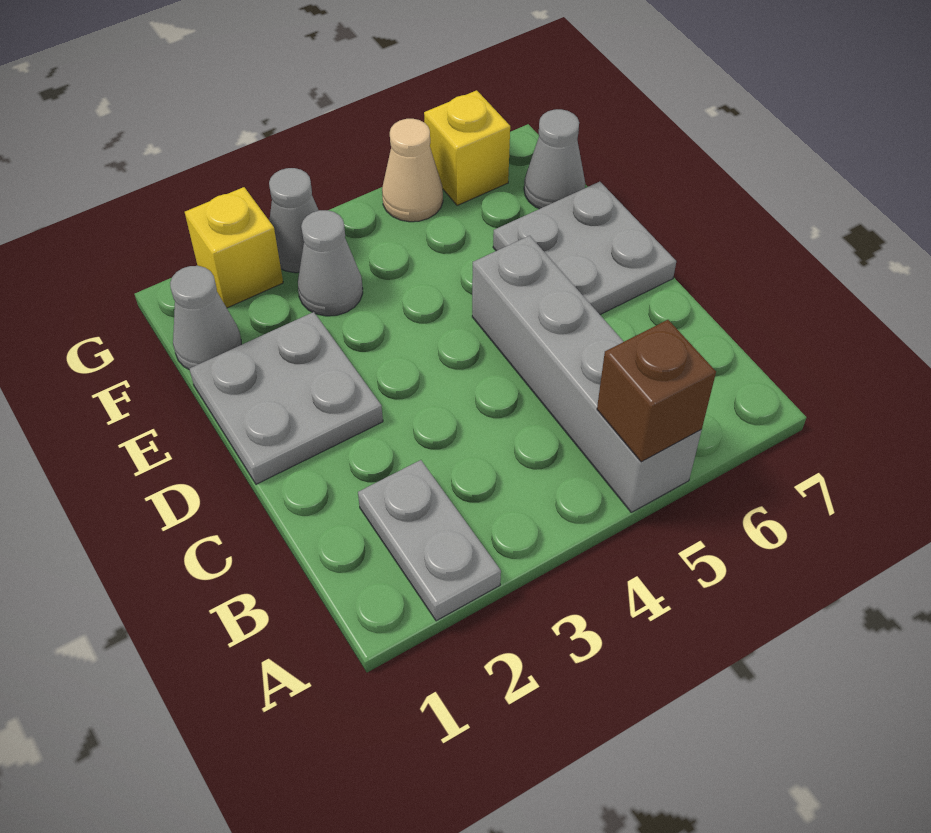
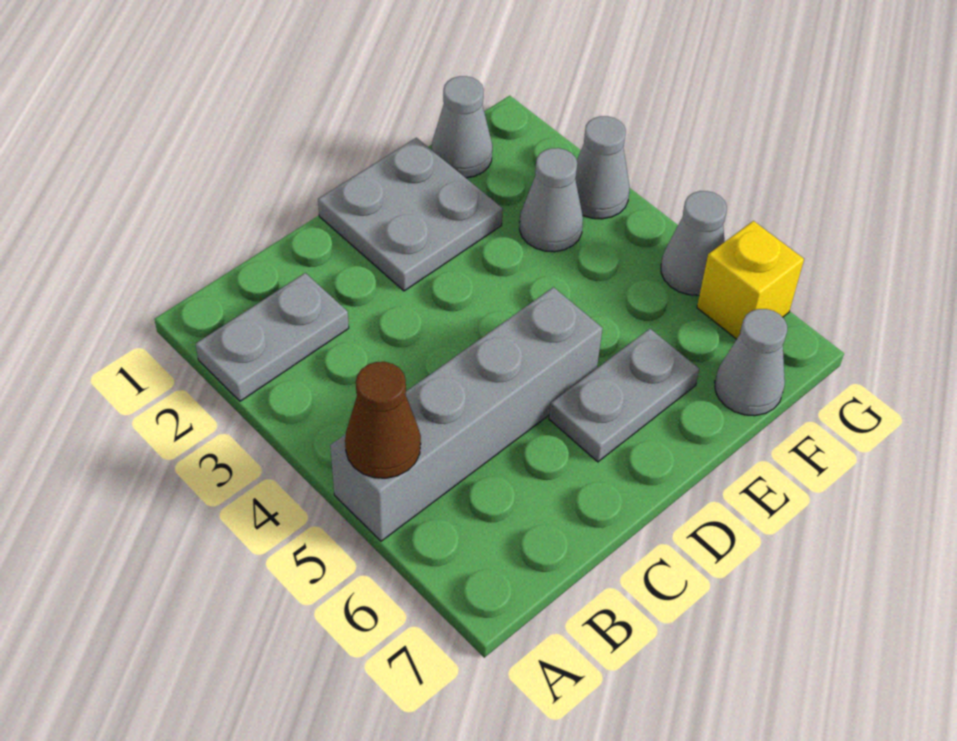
brown brick A5 level 2 -> brown cone A5 level 2
grey plate D6:E7 level 1 -> grey plate D6:E6 level 1
yellow brick G2 level 1 -> none
tan cone G5 level 1 -> grey cone G5 level 1

